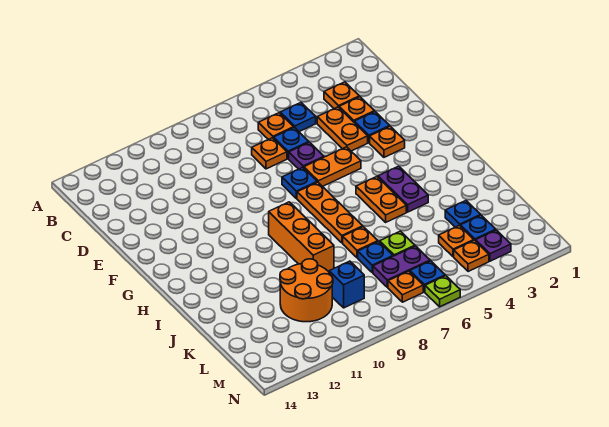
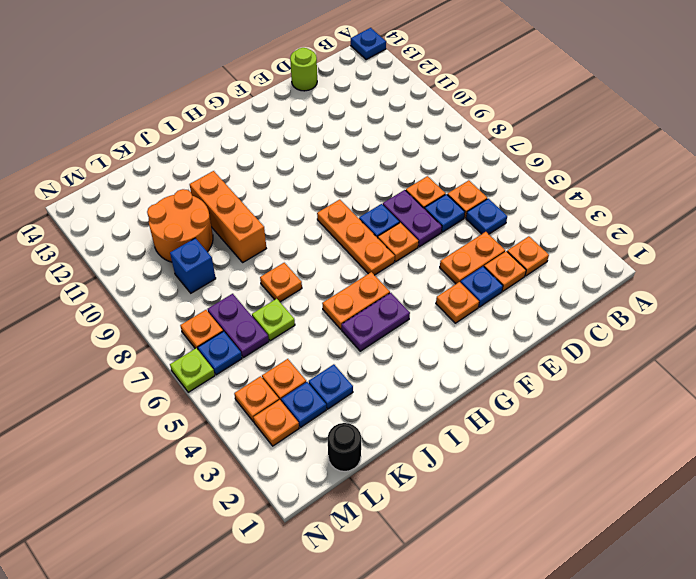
none -> lime round brick D14 level 1
purple plate E6 level 1 -> purple plate E6:E7 level 1
orange plate F5:F6 level 1 -> orange plate F6 level 1
orange plate G7:I7 level 1 -> orange plate G6:G8 level 1
orange brick H9:J9 level 1 -> orange brick J9:J11 level 1
blue plate K7 level 1 -> blue plate A14 level 1
none -> black round brick L1 level 1
purple plate M3 level 1 -> orange plate M3 level 1

